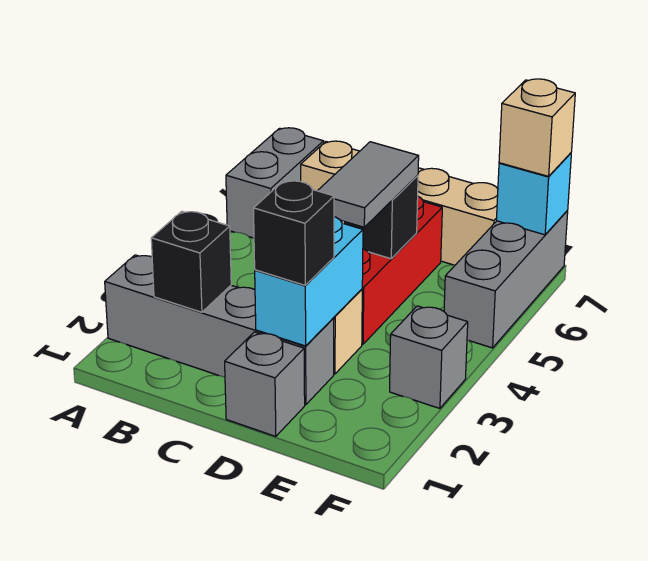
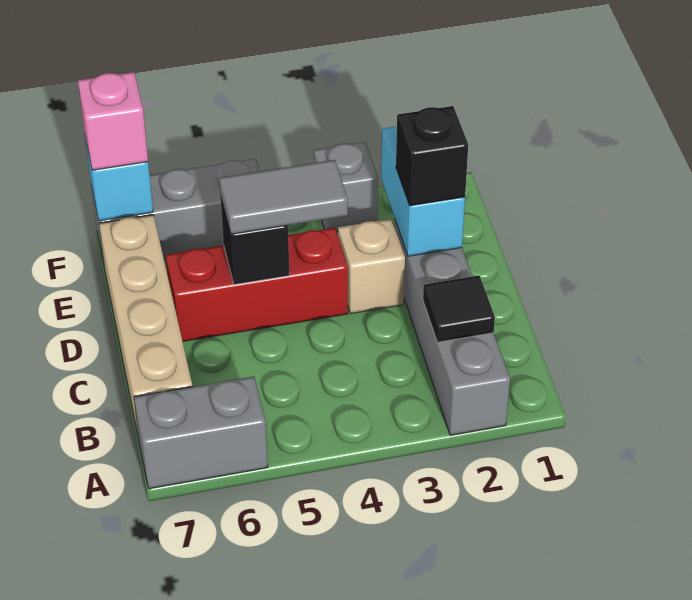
black brick B2 level 2 -> black tile B2 level 2
grey brick D1 level 1 -> none
cyan brick D2:D3 level 2 -> cyan brick D2:E2 level 2
tan brick F7 level 3 -> pink brick F7 level 3

